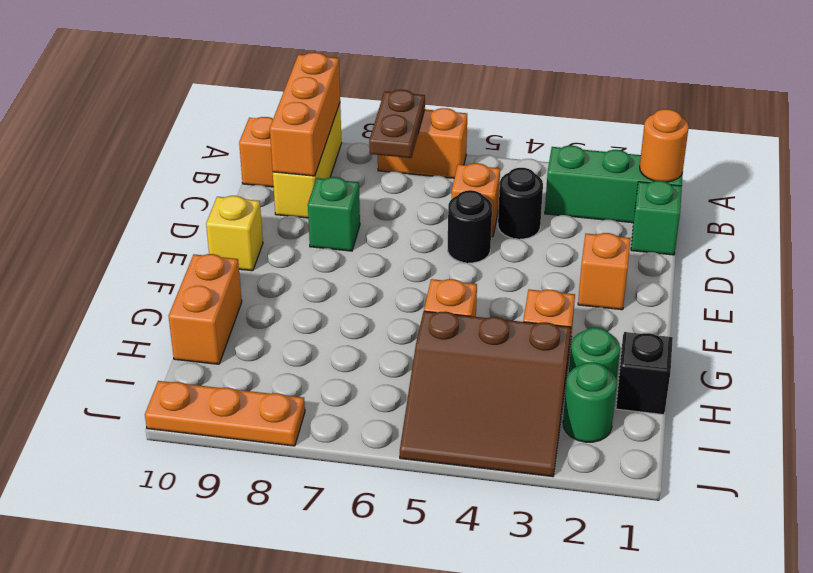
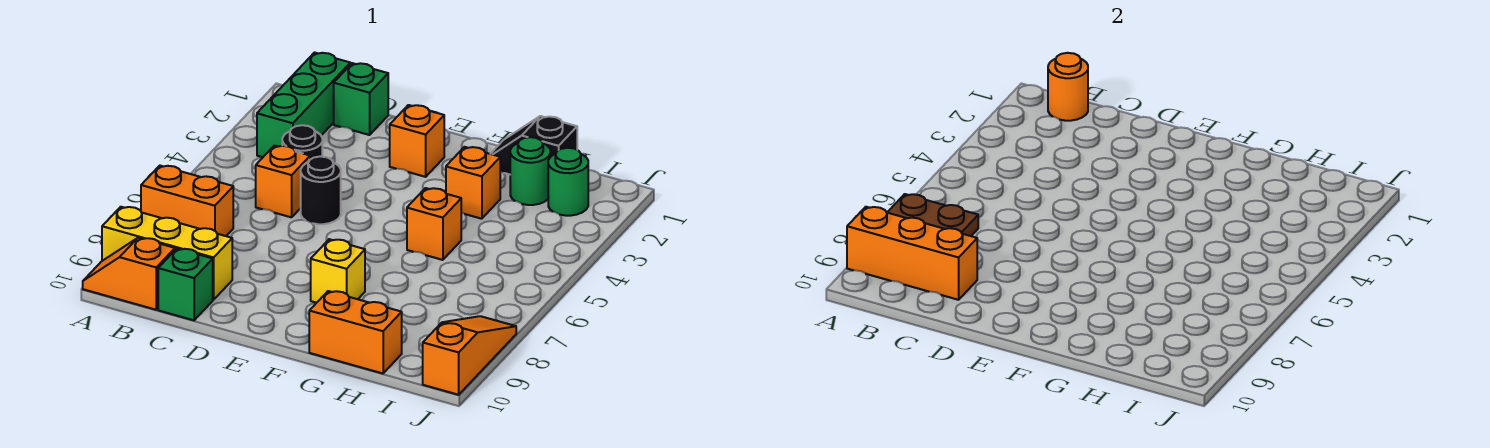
orange brick A6:A7 level 1 -> orange brick A7:B7 level 1
green brick D8 level 1 -> green brick C10 level 1
yellow brick E10 level 1 -> yellow brick F8 level 1
brown slope H3:J5 level 1 top H -> none
orange plate J8:J10 level 1 -> orange slope J8:J10 level 1 top 10

